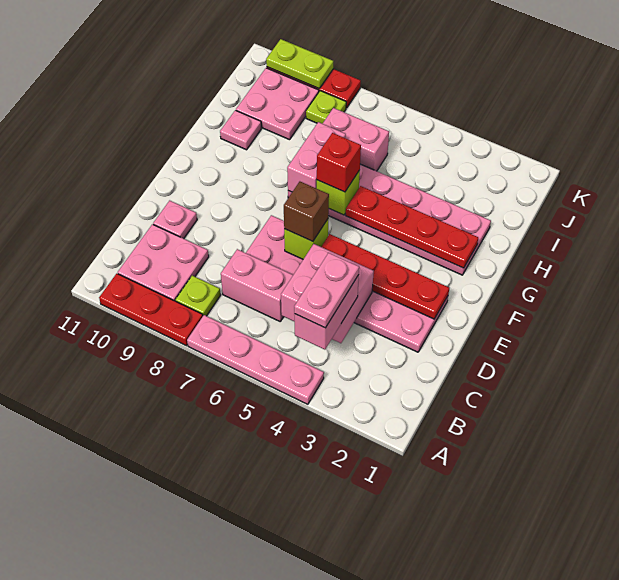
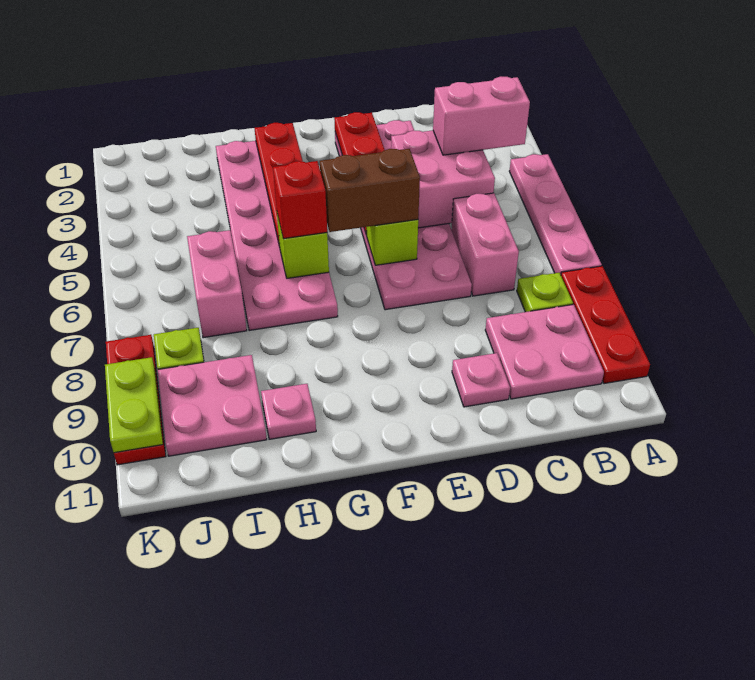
pink plate B4:C4 level 4 -> none
brown brick E6 level 3 -> brown brick E6:F6 level 3
pink brick G7:H7 level 2 -> none

